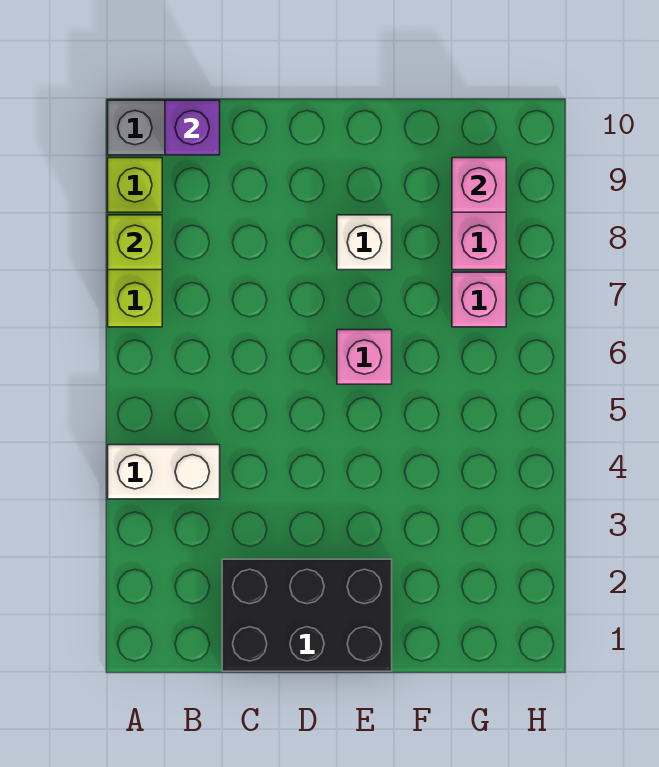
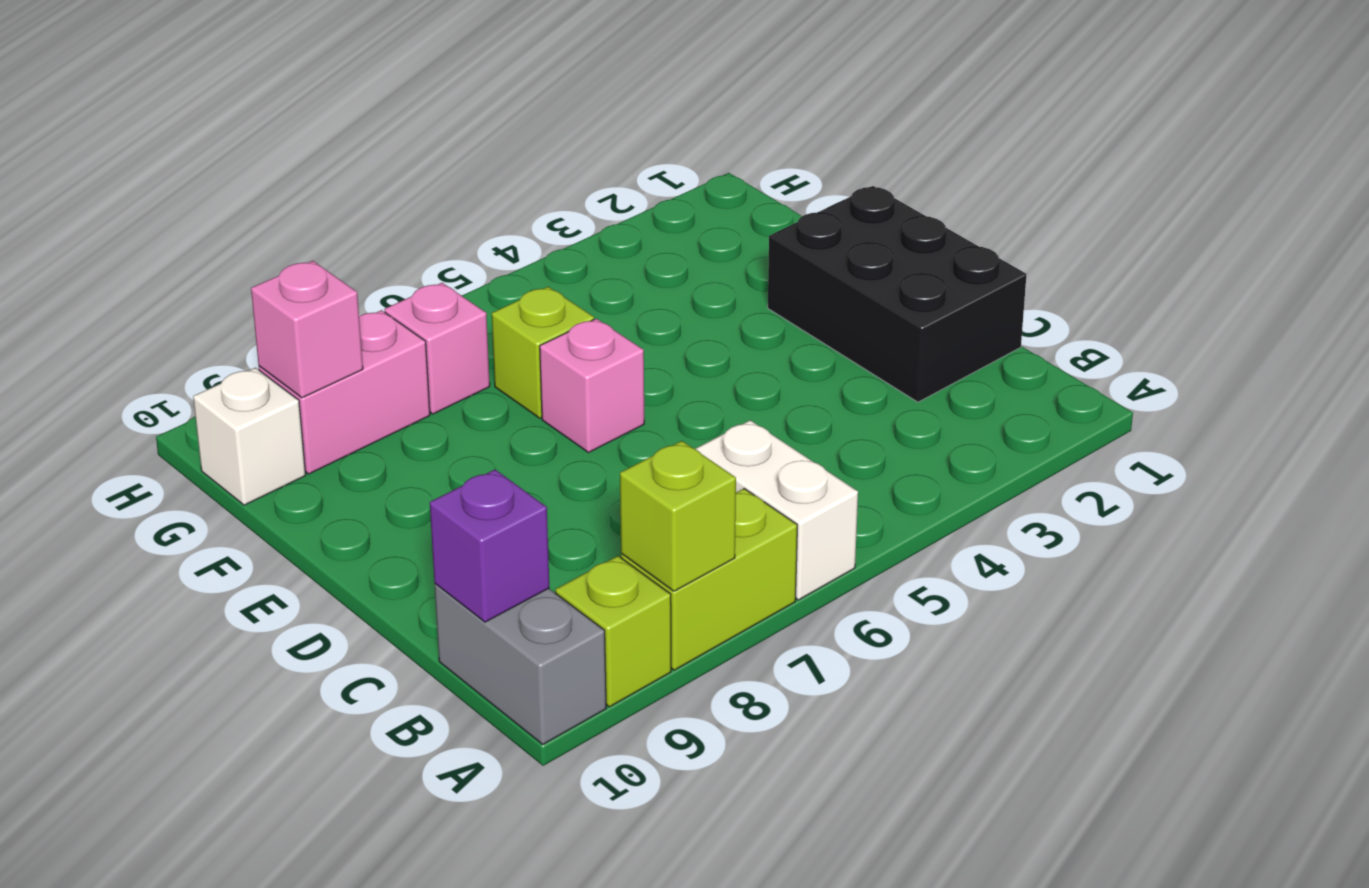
white brick A4:B4 level 1 -> white brick A6:B6 level 1
white brick E8 level 1 -> white brick G10 level 1
none -> lime brick F6 level 1

